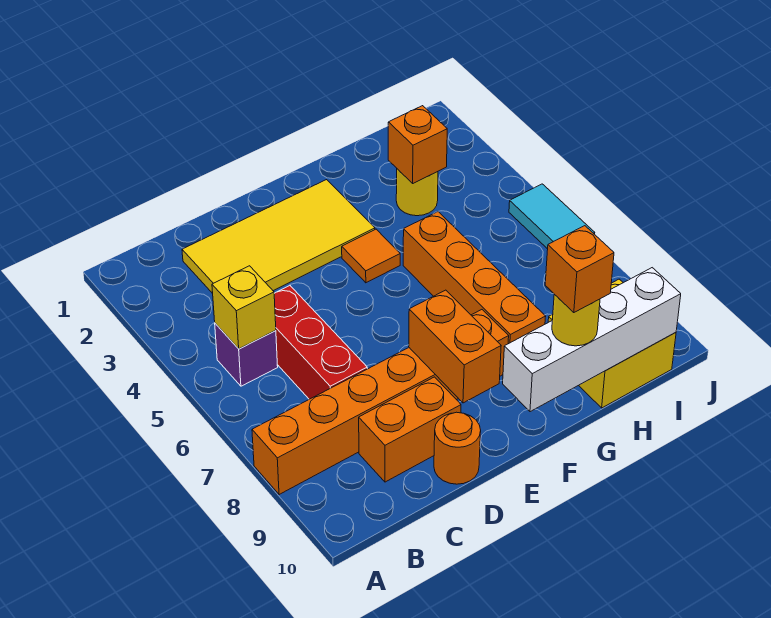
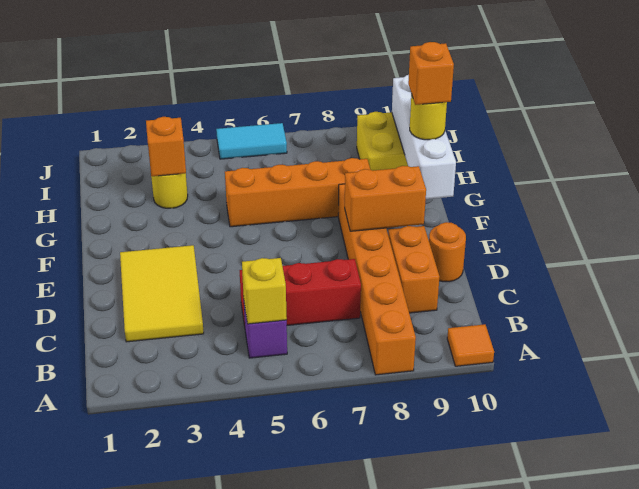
yellow tile C2:F3 level 1 -> yellow tile C2:E3 level 1
orange tile F4 level 1 -> orange tile A10 level 1

